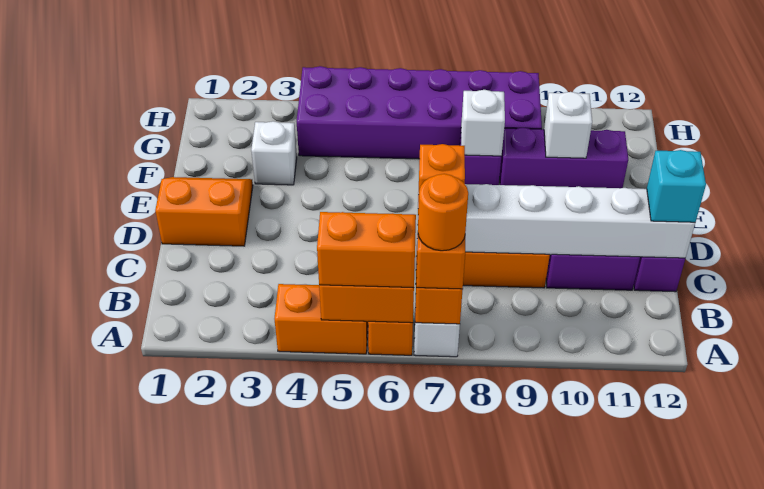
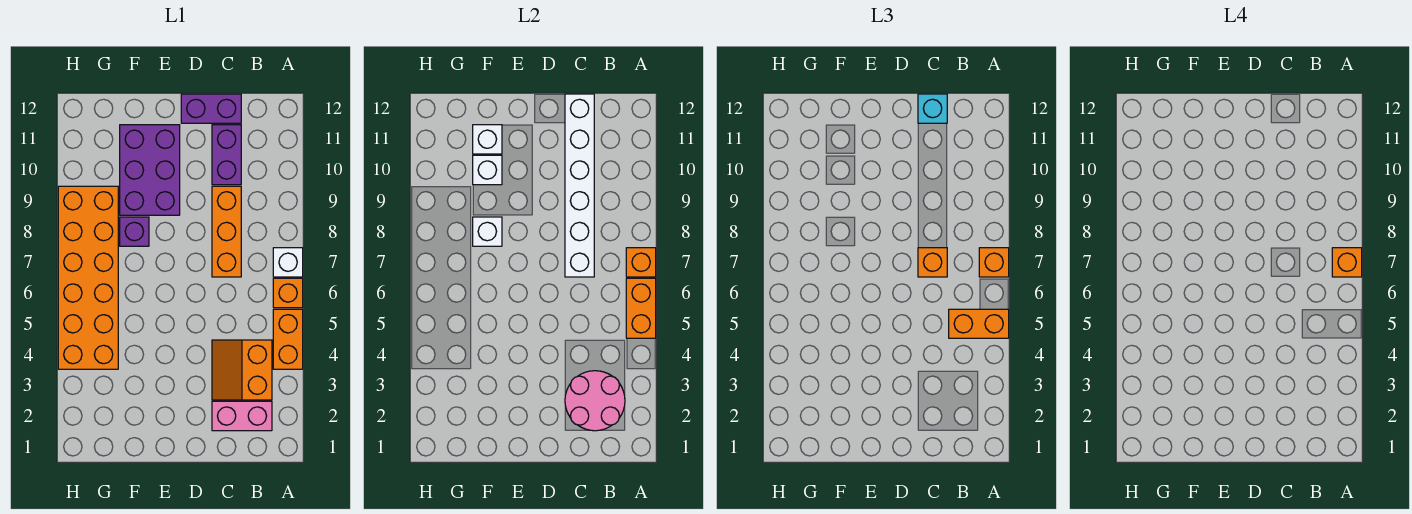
orange brick A5:A6 level 3 -> orange brick A5:B5 level 3
orange round brick A7 level 4 -> orange brick A7 level 4
none -> pink brick B2:C2 level 1
none -> pink round brick B2:C3 level 2
orange slope D1:E2 level 1 top D -> orange slope B3:C4 level 1 top B
white brick F3 level 1 -> white brick F11 level 2
purple brick F9:F11 level 1 -> purple brick E9:F11 level 1
purple brick G4:H9 level 1 -> orange brick G4:H9 level 1

